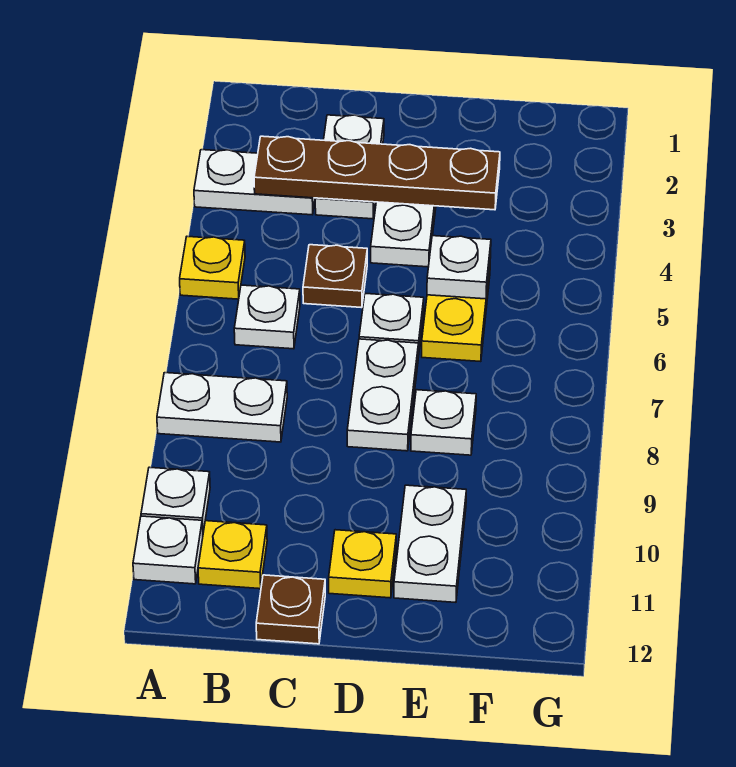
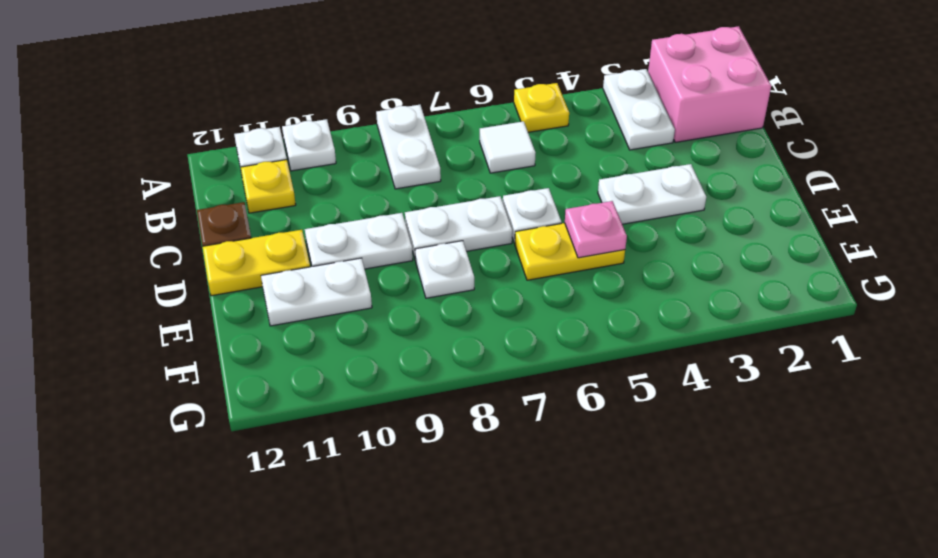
none -> pink brick A1:B2 level 1
brown plate B3:E3 level 2 -> none
white plate B6 level 1 -> white tile B6 level 1
white plate C2:C3 level 1 -> white plate D9:D10 level 1
brown plate C5 level 1 -> none
yellow plate D11 level 1 -> yellow plate D11:D12 level 1
white plate E5 level 2 -> pink plate E5 level 2

